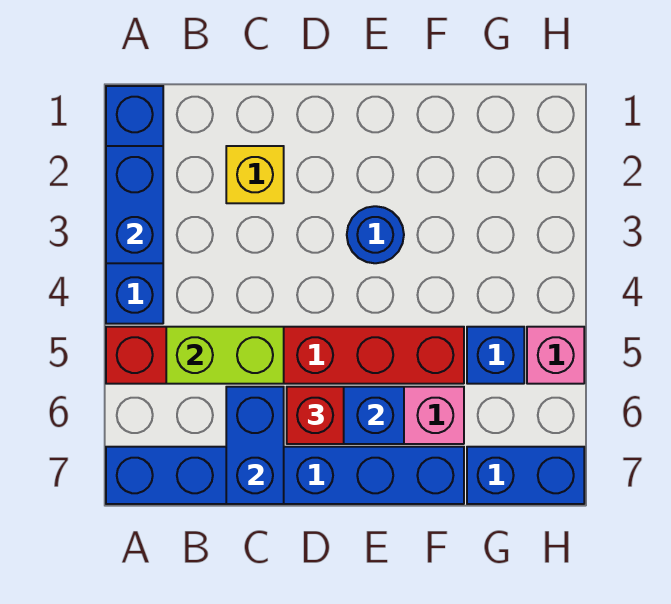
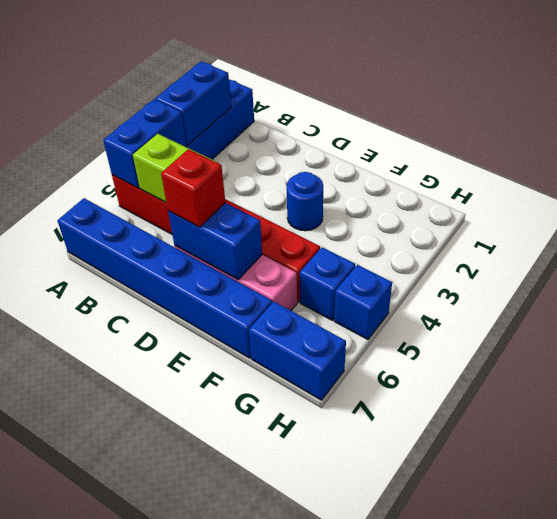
yellow brick C2 level 1 -> none
blue brick C6:C7 level 2 -> blue brick A4:A5 level 2
pink brick H5 level 1 -> blue brick H5 level 1

